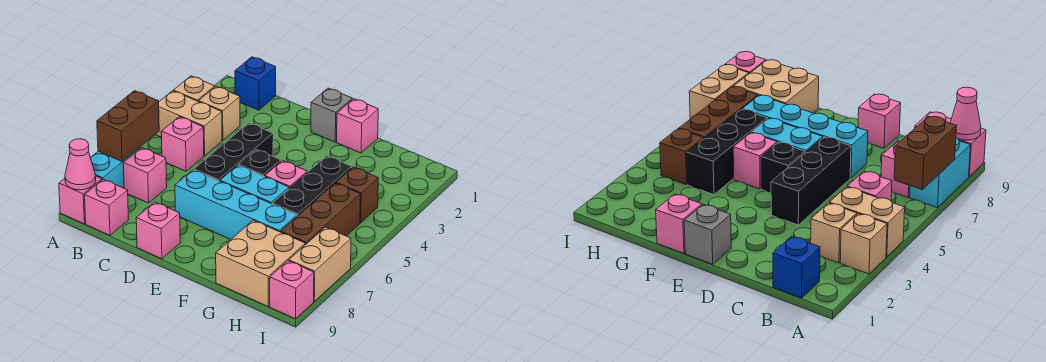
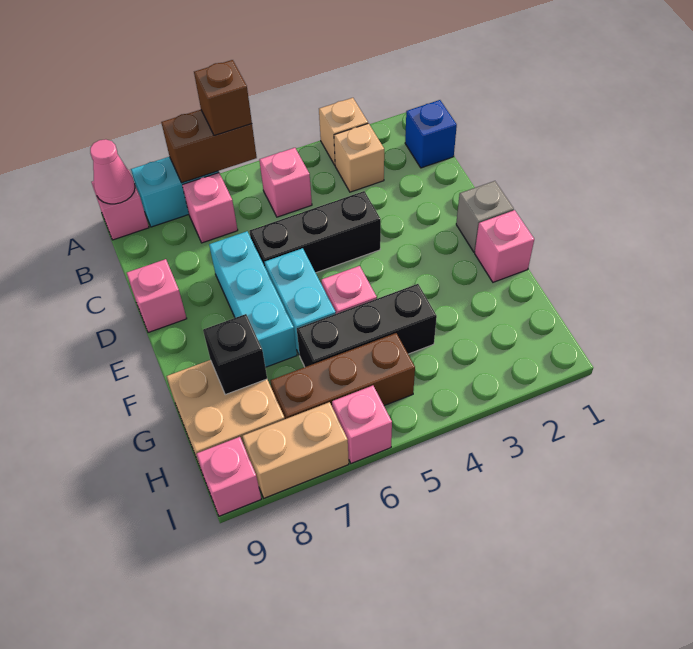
tan brick A4:B4 level 1 -> none
pink brick B9 level 1 -> pink brick I6 level 1
cyan brick D7:G7 level 1 -> cyan brick D7:F7 level 1
black brick E5 level 1 -> black brick G8 level 2
brown brick H4 level 1 -> brown brick A6 level 3

